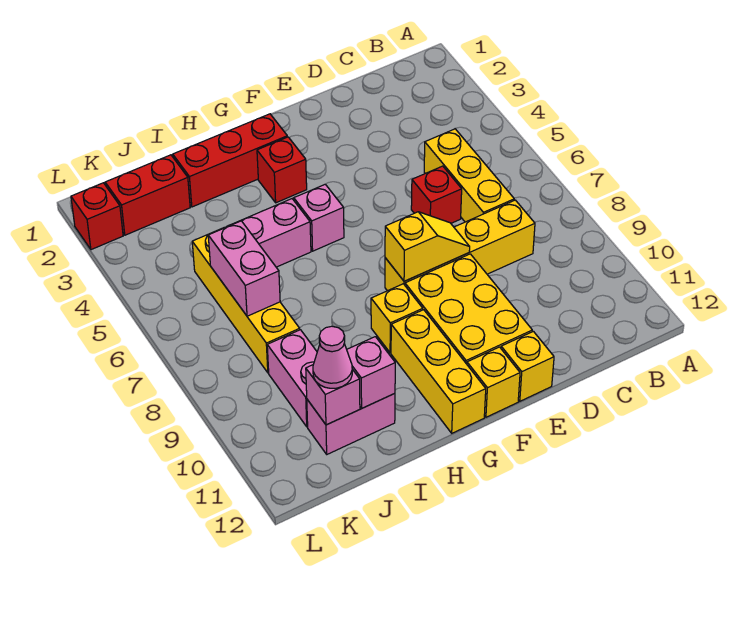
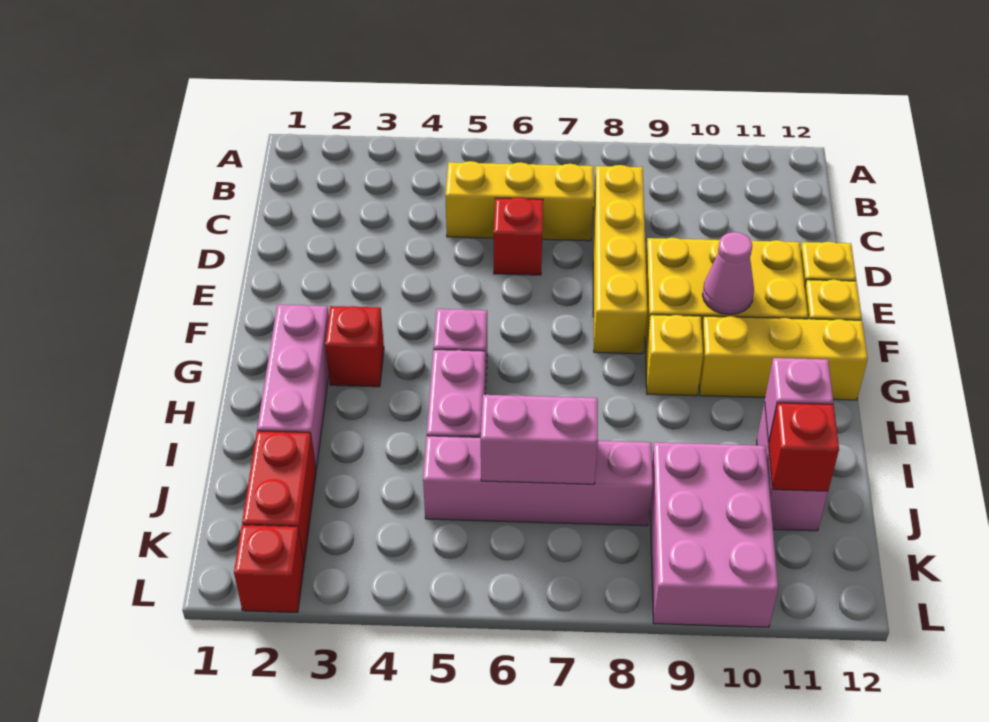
yellow slope E8:F8 level 2 top F -> none
red brick G2:I2 level 1 -> pink brick G2:I2 level 1
yellow brick J5:J8 level 1 -> pink brick J5:J8 level 1
pink brick J9:J10 level 1 -> pink brick J9:L10 level 1
pink brick J11 level 2 -> red brick J11 level 2
pink cone J11 level 3 -> pink cone F10 level 2

